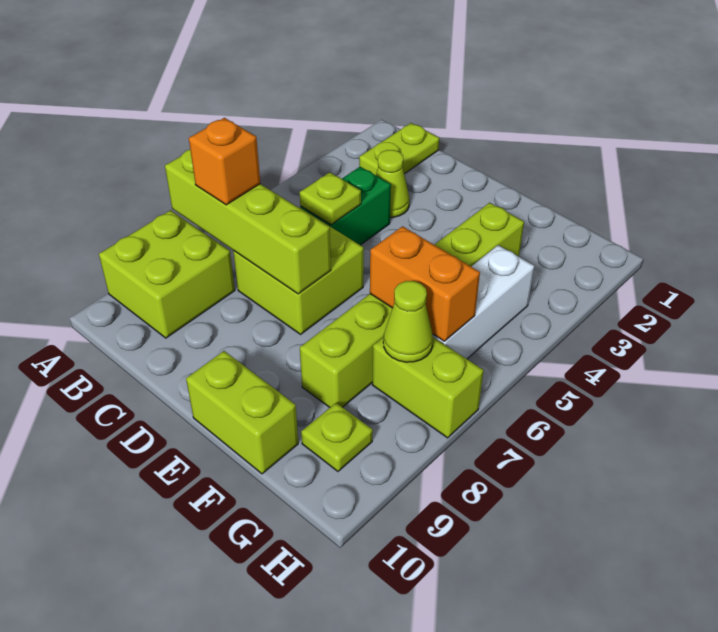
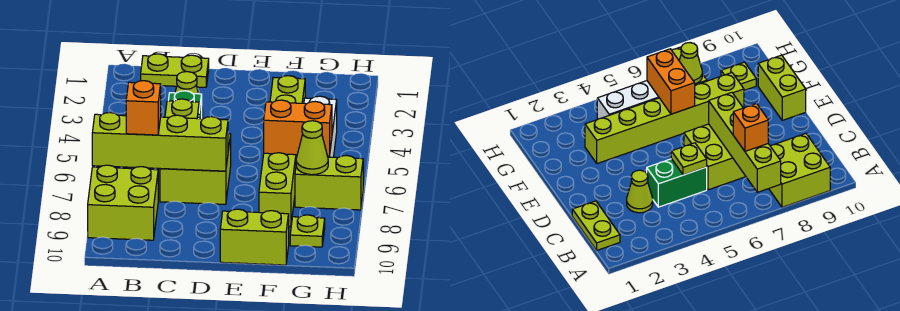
lime plate B1:B2 level 1 -> lime plate B1:C1 level 1

